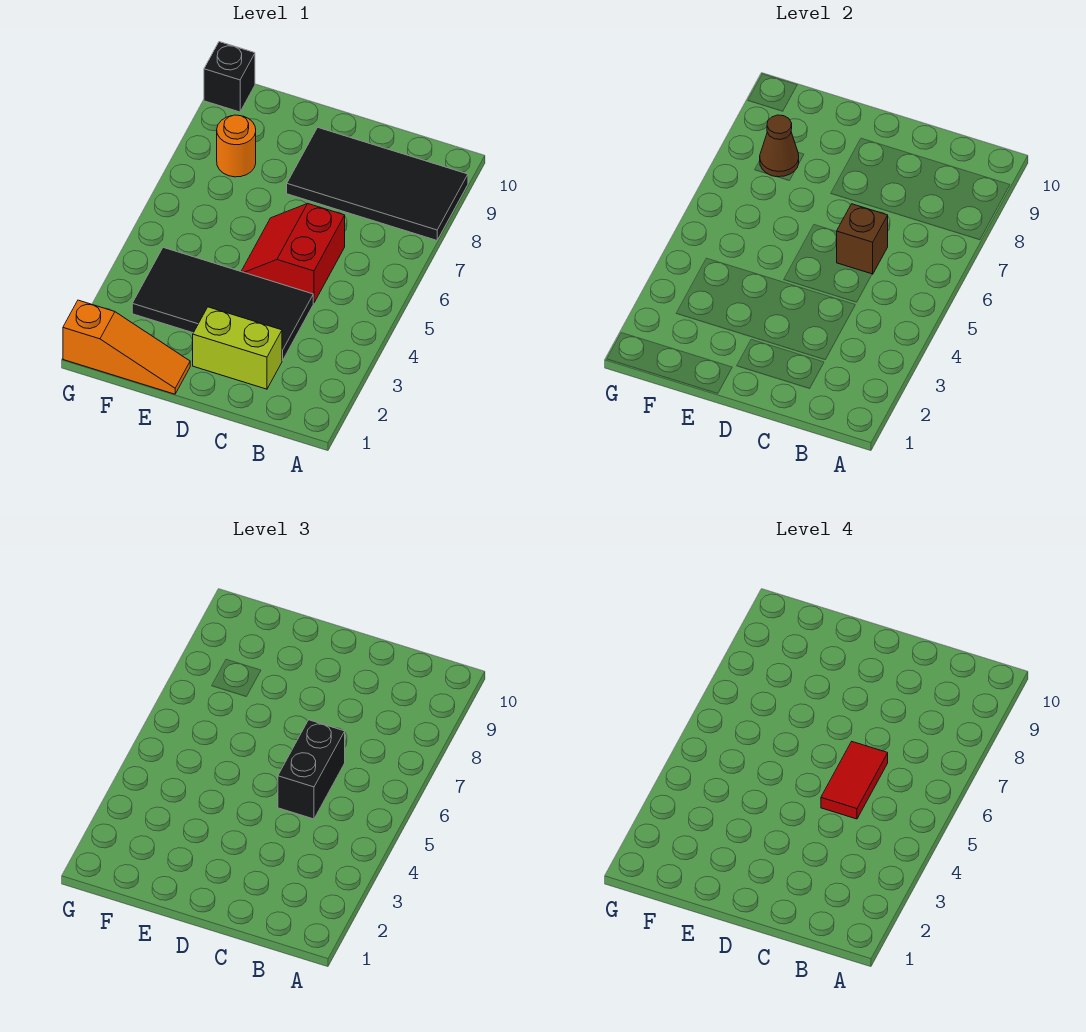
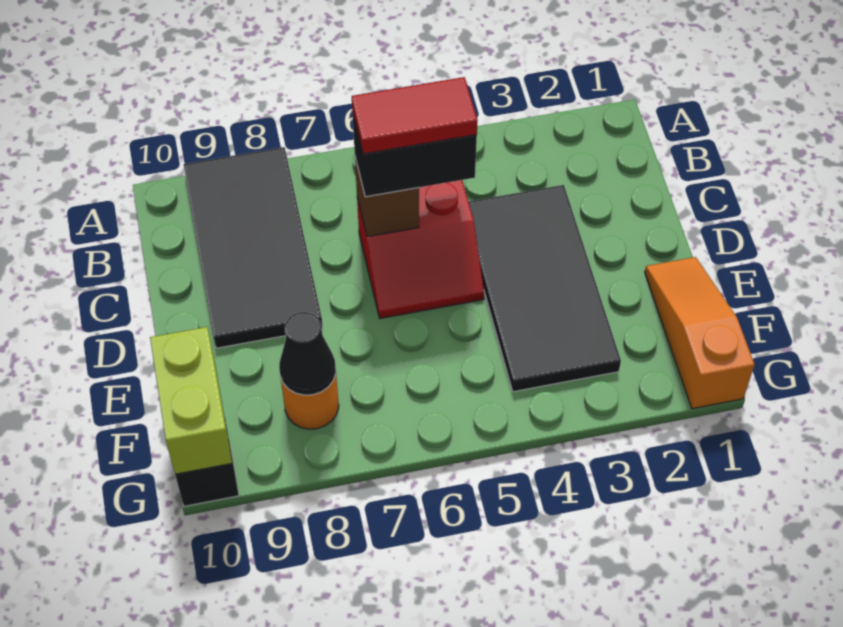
lime brick C2:D2 level 1 -> lime brick F10:G10 level 2
brown cone F8 level 2 -> black cone F8 level 2

